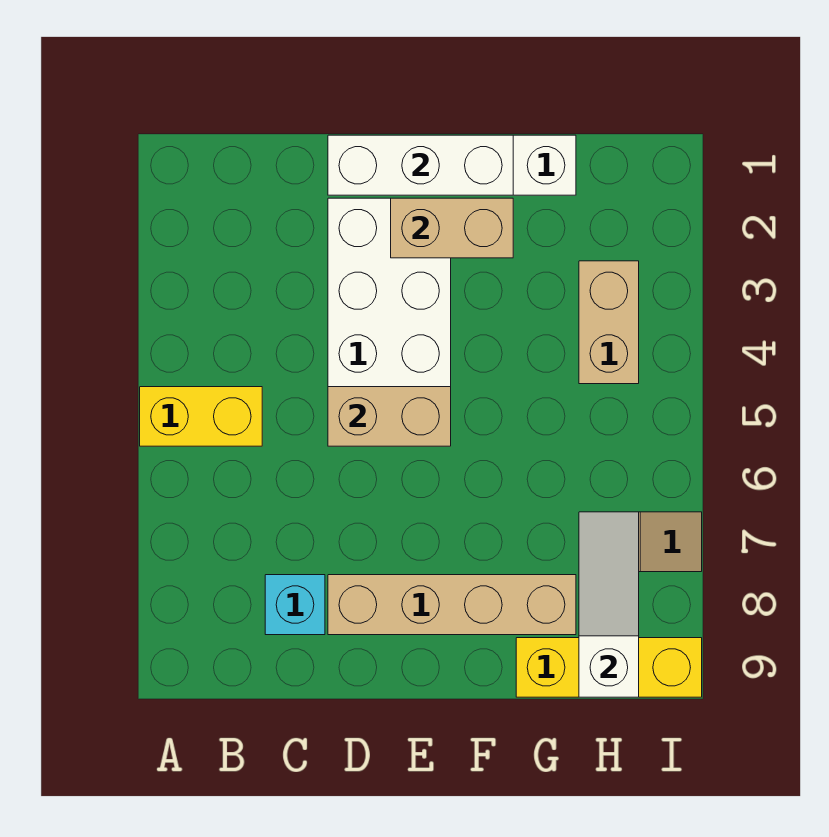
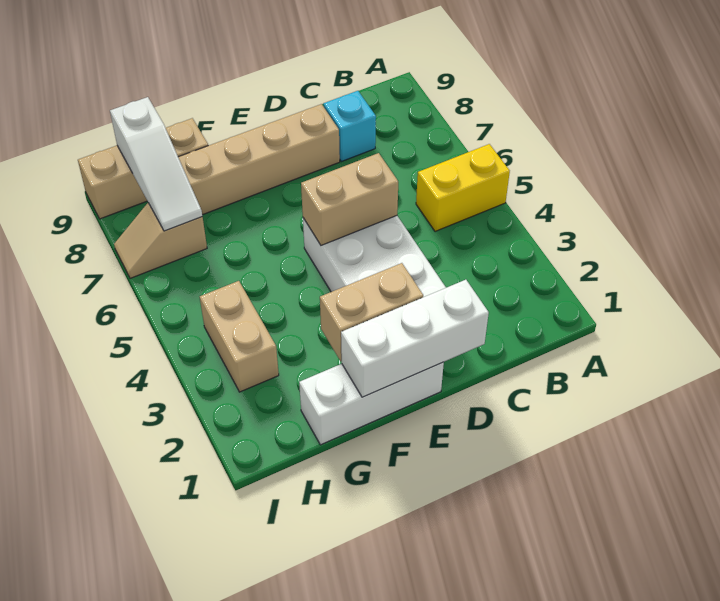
yellow brick G9:I9 level 1 -> tan brick G9:I9 level 1

